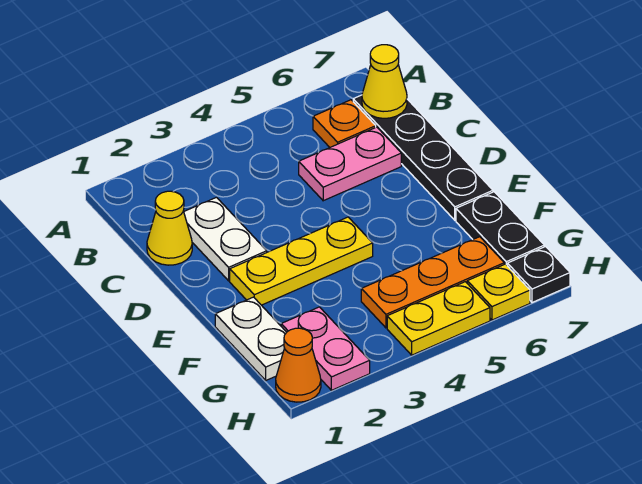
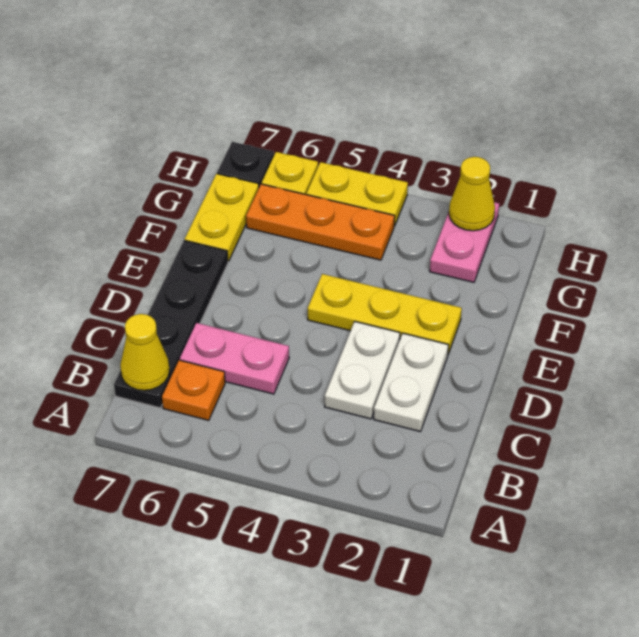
yellow cone C1 level 1 -> yellow cone H2 level 2
white plate F1:G1 level 1 -> white plate C3:D3 level 1
black plate F7:G7 level 1 -> yellow plate F7:G7 level 1
orange cone H1 level 1 -> none

